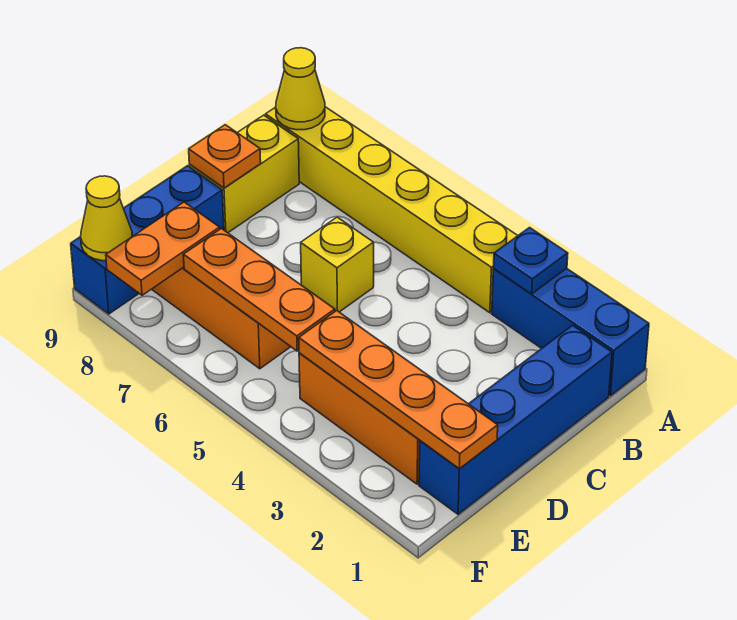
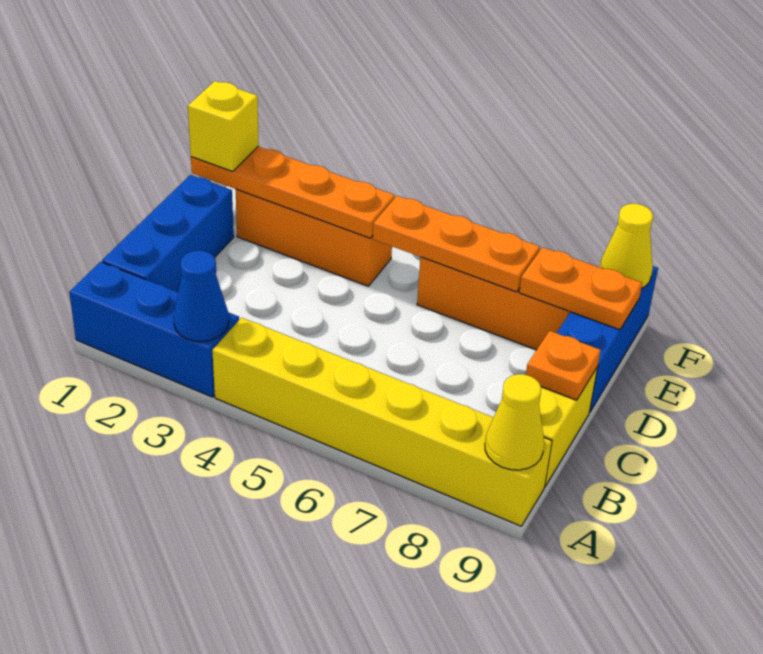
blue plate A3 level 2 -> blue cone A3 level 2
blue brick B1:E1 level 1 -> blue brick B1:D1 level 1
yellow brick C6 level 1 -> yellow brick E1 level 3
orange plate E8:F8 level 2 -> orange plate E8:E9 level 2

